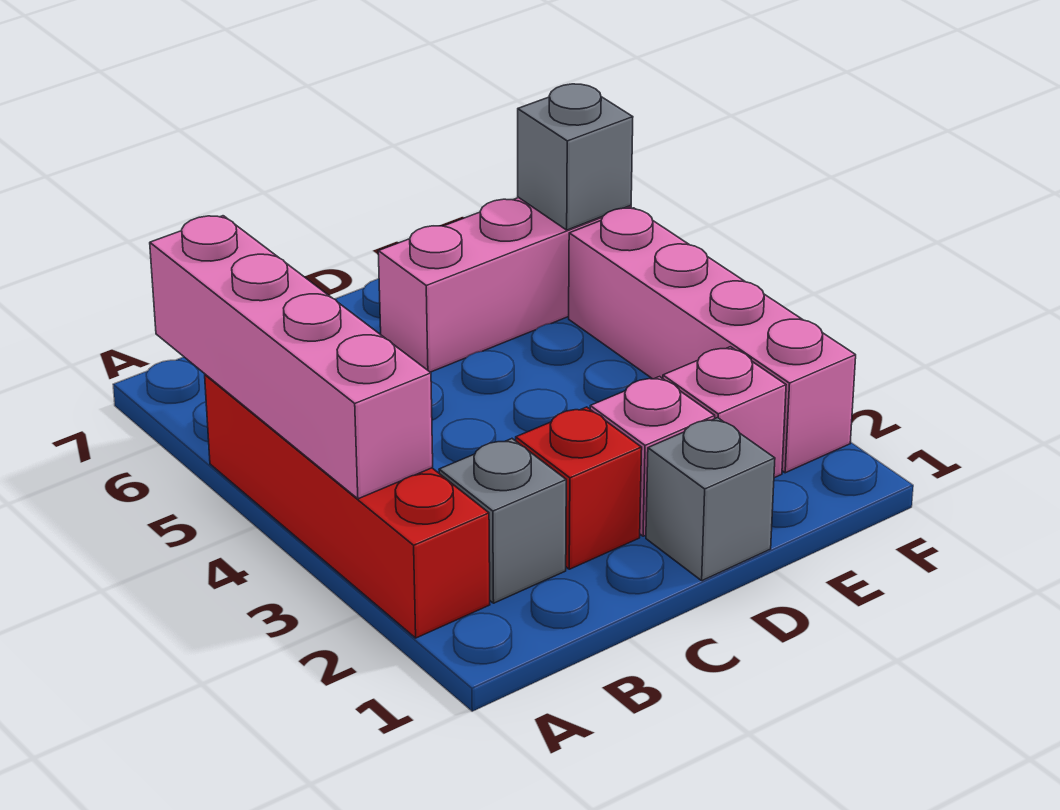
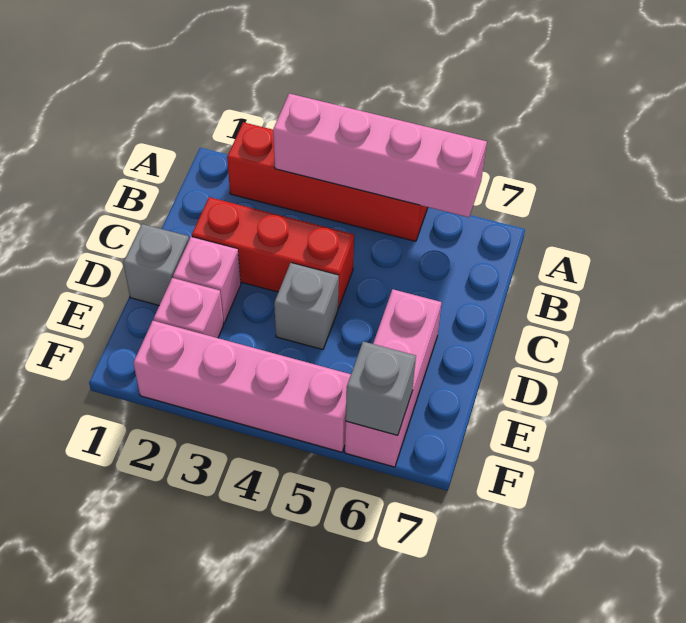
grey brick B2 level 1 -> grey brick D4 level 1
red brick C2 level 1 -> red brick C2:C4 level 1

